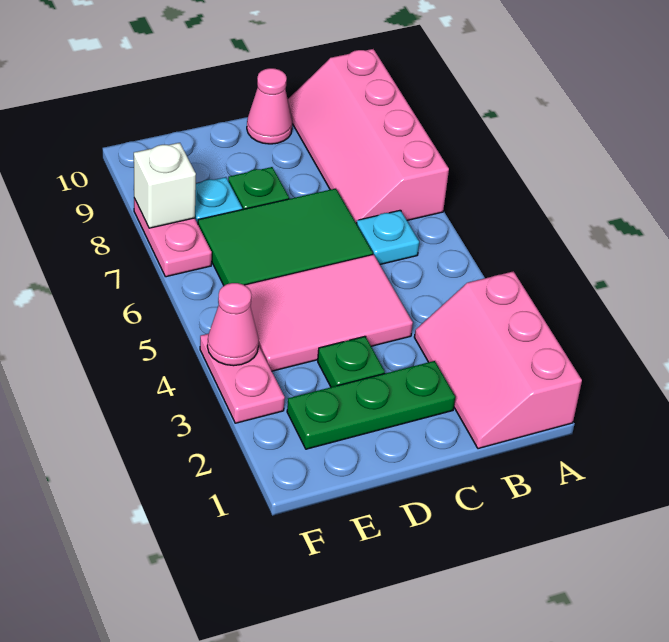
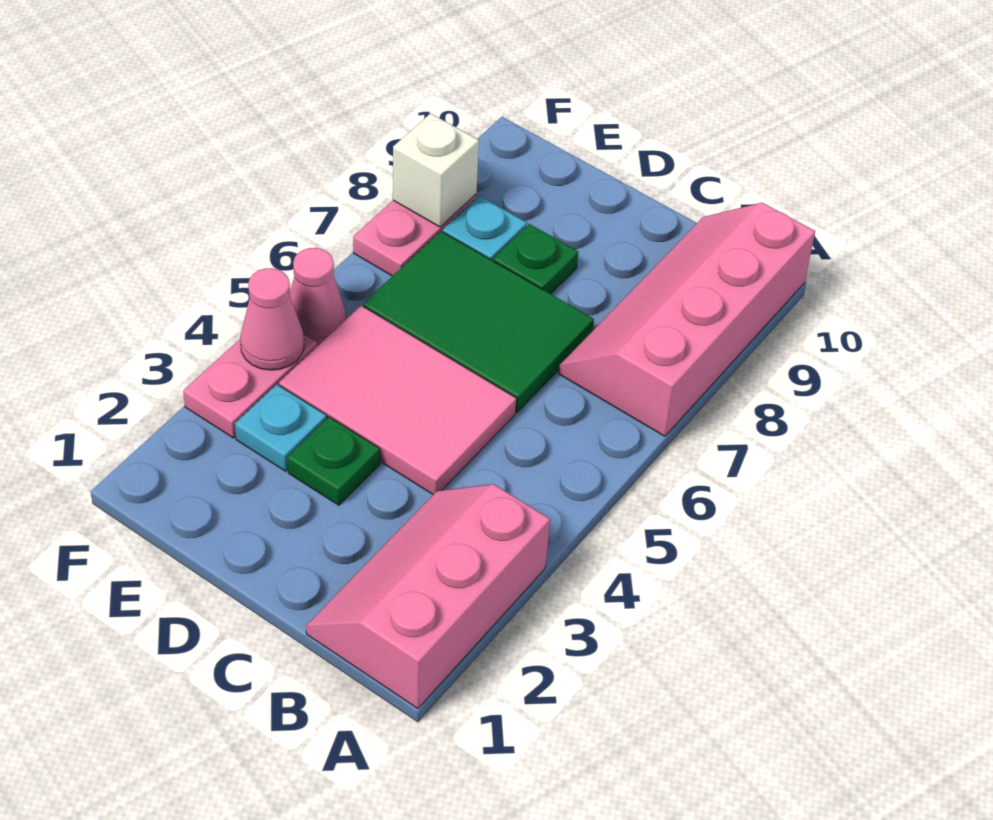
cyan plate B6 level 1 -> cyan plate E3 level 1
green plate C2:E2 level 1 -> none
pink cone C10 level 1 -> pink cone F5 level 1

